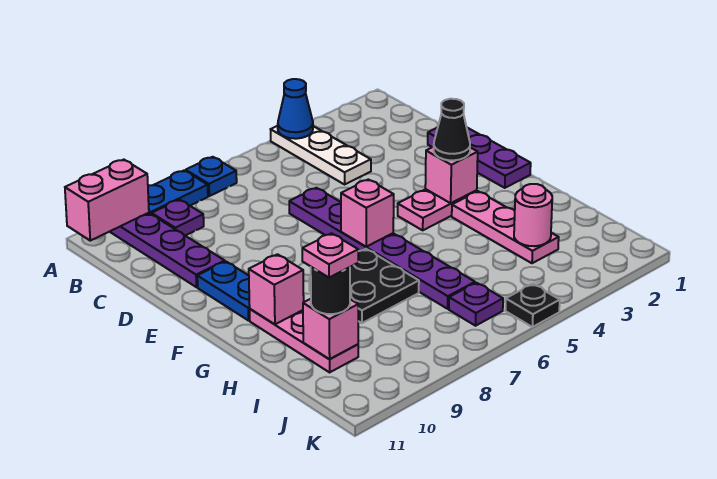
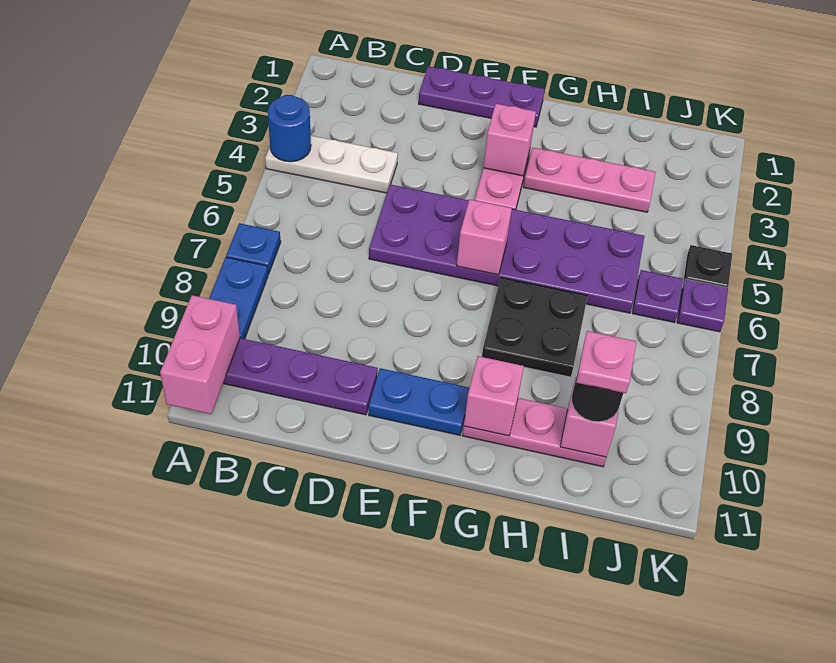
blue cone A4 level 2 -> blue round brick A4 level 2
purple plate B9 level 1 -> purple plate K6 level 1
purple plate D6:I6 level 1 -> purple plate D5:I6 level 1
black cone F3 level 3 -> none
pink round brick I3 level 2 -> none

